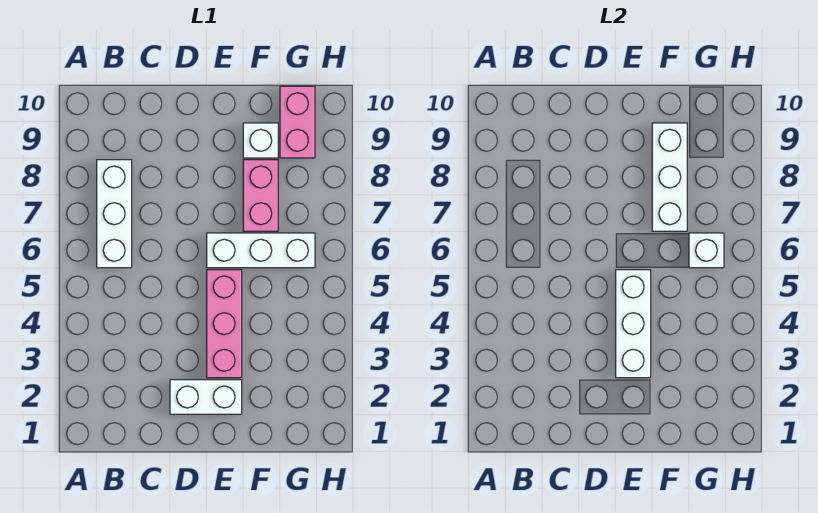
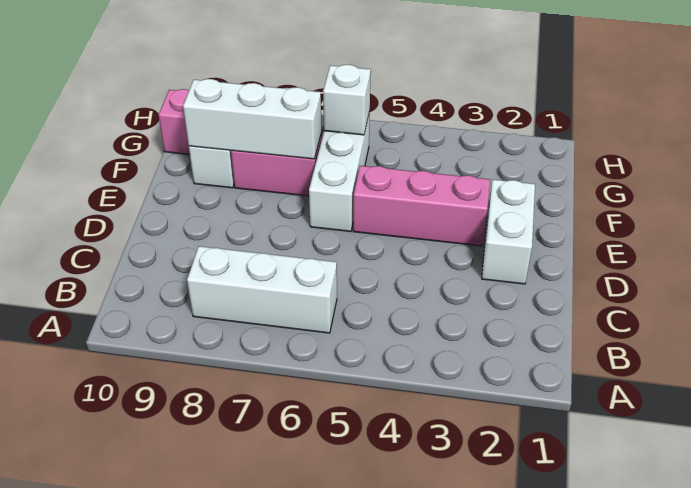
white brick E3:E5 level 2 -> none

